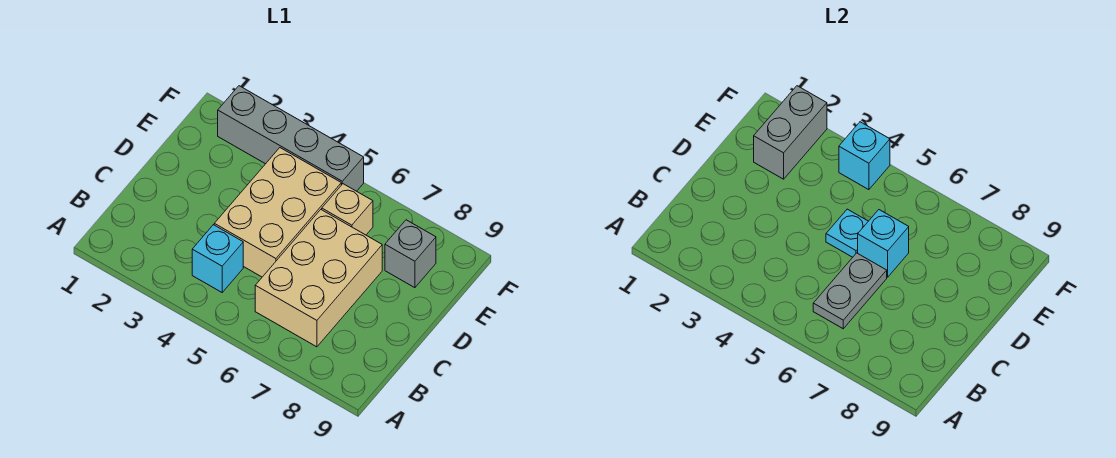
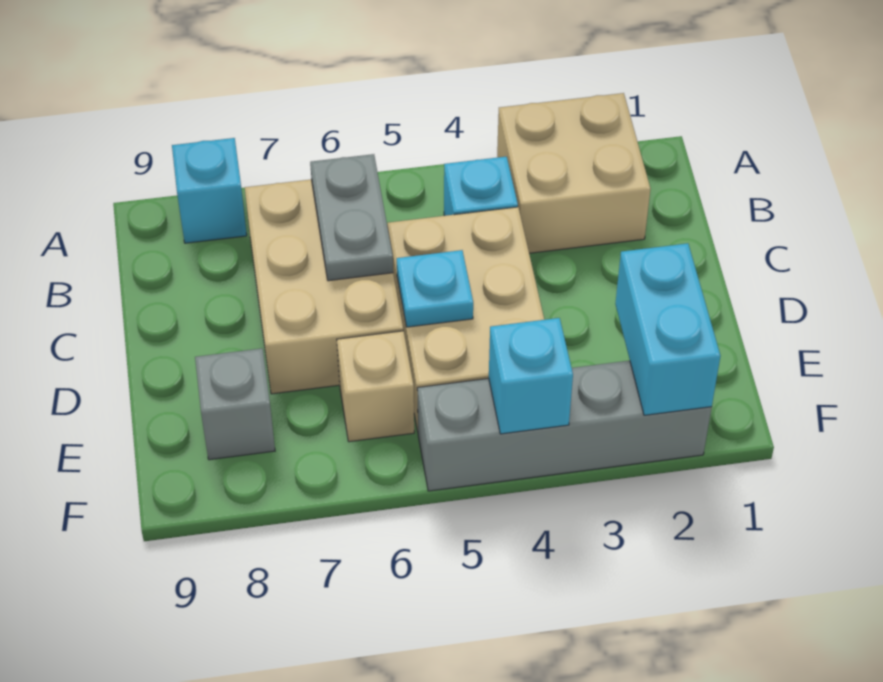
none -> tan brick A2:B3 level 1
cyan brick D6 level 2 -> cyan brick A8 level 1
grey brick E2:F2 level 2 -> cyan brick E2:F2 level 2

